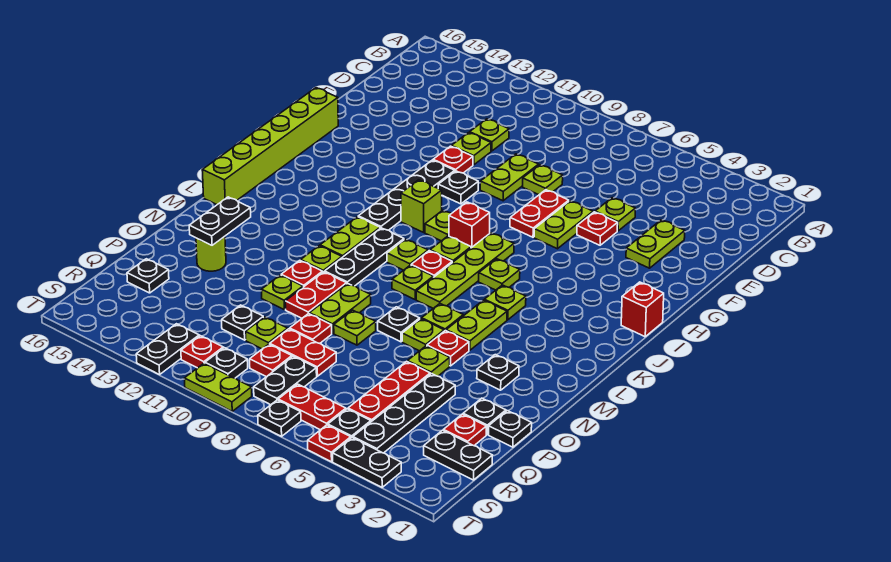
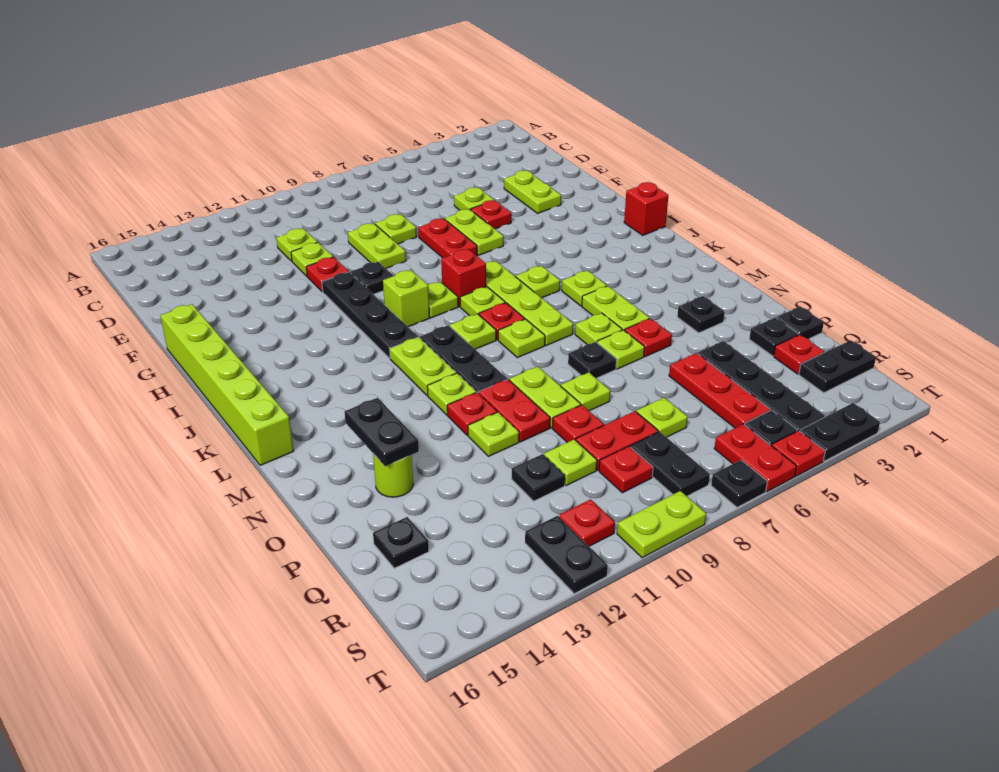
lime plate O5 level 1 -> lime plate Q7 level 1
red plate S6:S7 level 1 -> red plate S6:T6 level 1
black plate S10 level 1 -> none

